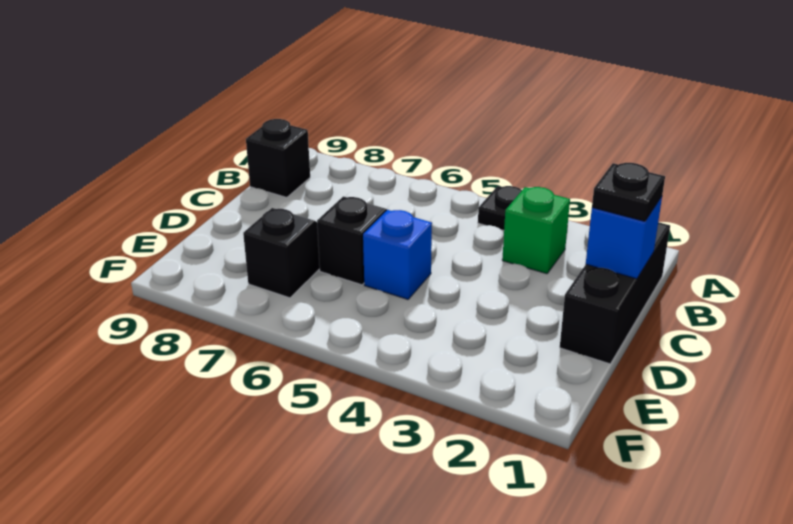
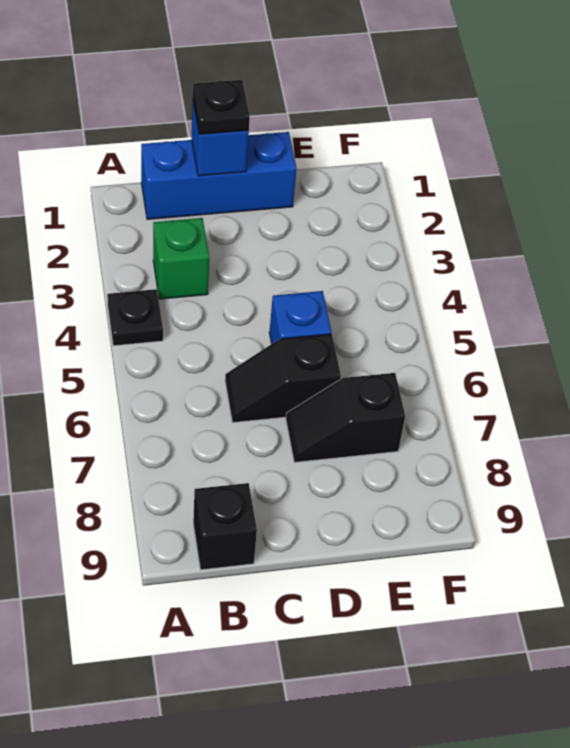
black brick B1:D1 level 1 -> blue brick B1:D1 level 1

